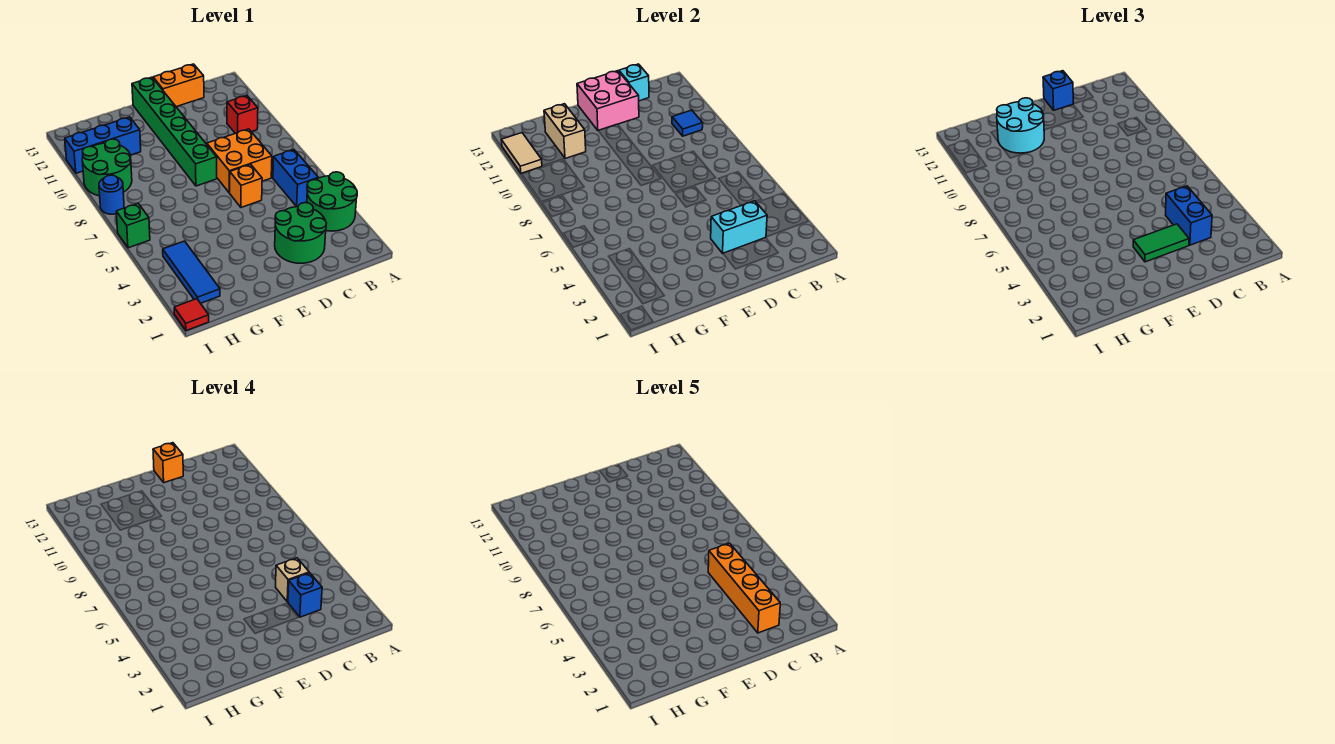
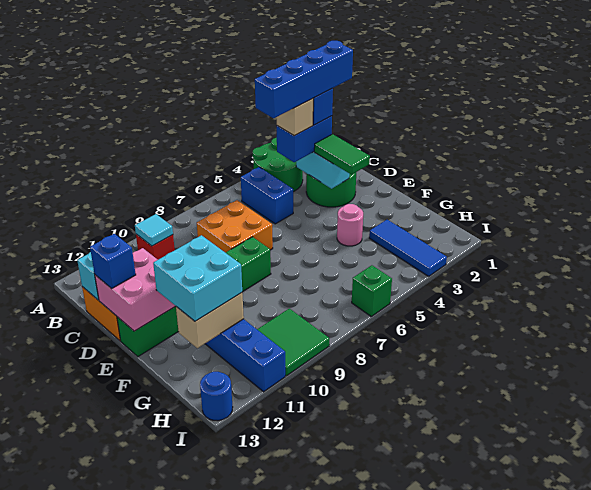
blue brick B5:B6 level 1 -> blue brick B5:C5 level 1
blue tile B10 level 2 -> cyan tile B10 level 2
orange brick C2:C5 level 5 -> blue brick C2:C5 level 5
orange brick D6 level 1 -> none
orange brick D13 level 4 -> none
none -> pink round brick F4 level 1
cyan round brick F11:G12 level 3 -> cyan brick F11:G12 level 3
blue tile H2:H4 level 1 -> blue tile G3:I3 level 1
green round brick H9:I10 level 1 -> green tile H9:I10 level 1
red tile I1 level 1 -> none
blue round brick I8 level 1 -> blue round brick I13 level 1
tan tile I11:I12 level 2 -> none

